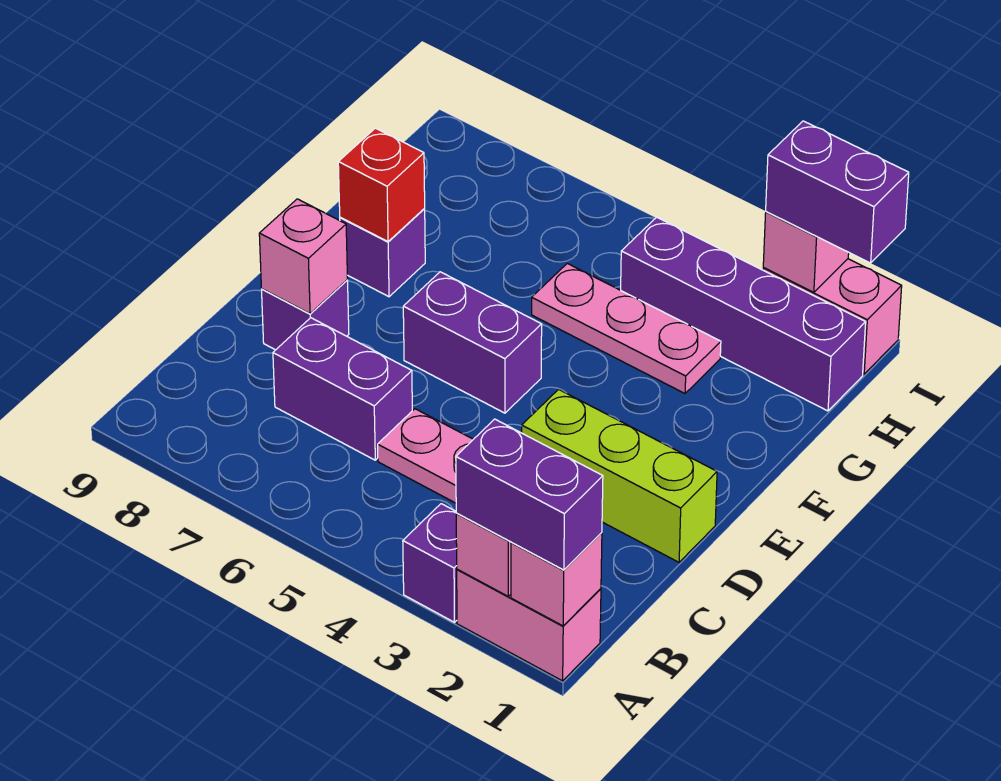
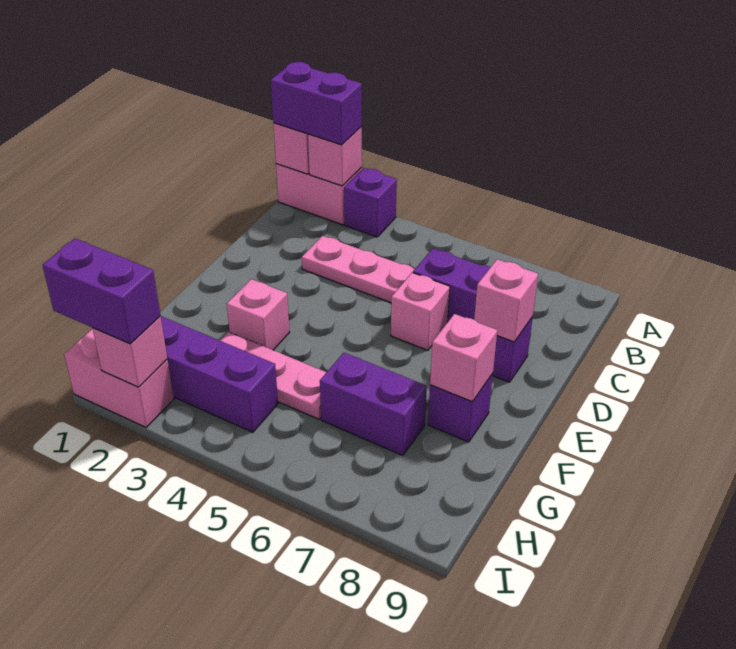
lime brick D1:D3 level 1 -> none
none -> pink brick D6 level 1
purple brick E5:E6 level 1 -> purple brick G6:G7 level 1
none -> pink brick F3 level 1
red brick F8 level 2 -> pink brick F8 level 2

